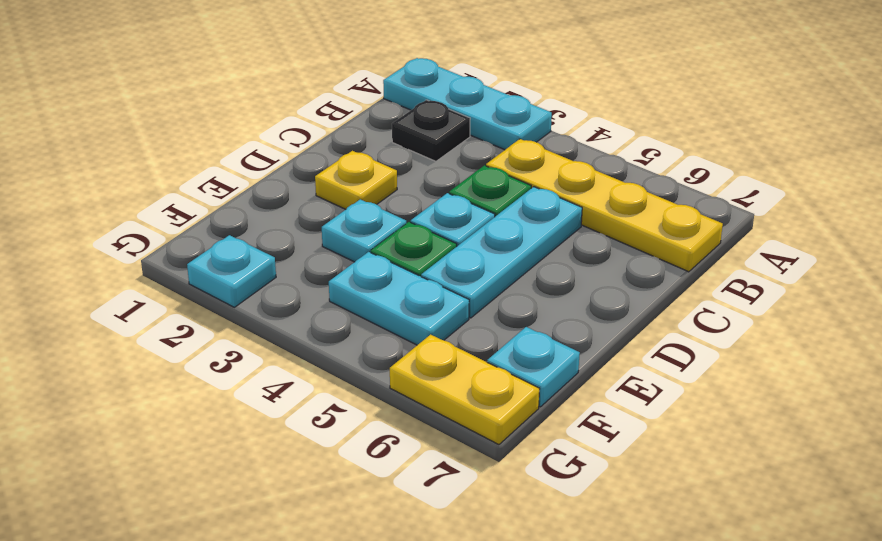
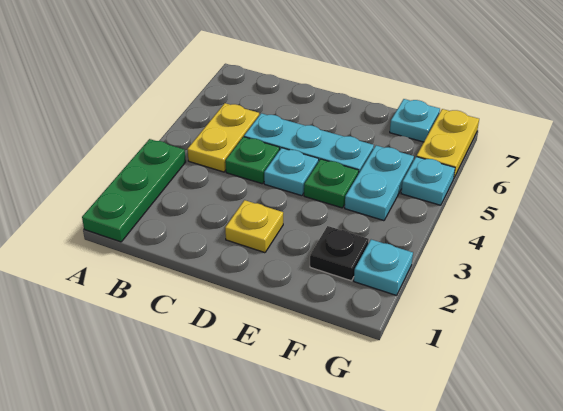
cyan plate A1:A3 level 1 -> green plate A1:A3 level 1
black plate B2 level 1 -> black plate F2 level 1
yellow plate B4:B7 level 1 -> yellow plate B4:B5 level 1
cyan plate E3 level 1 -> cyan plate G5 level 1

